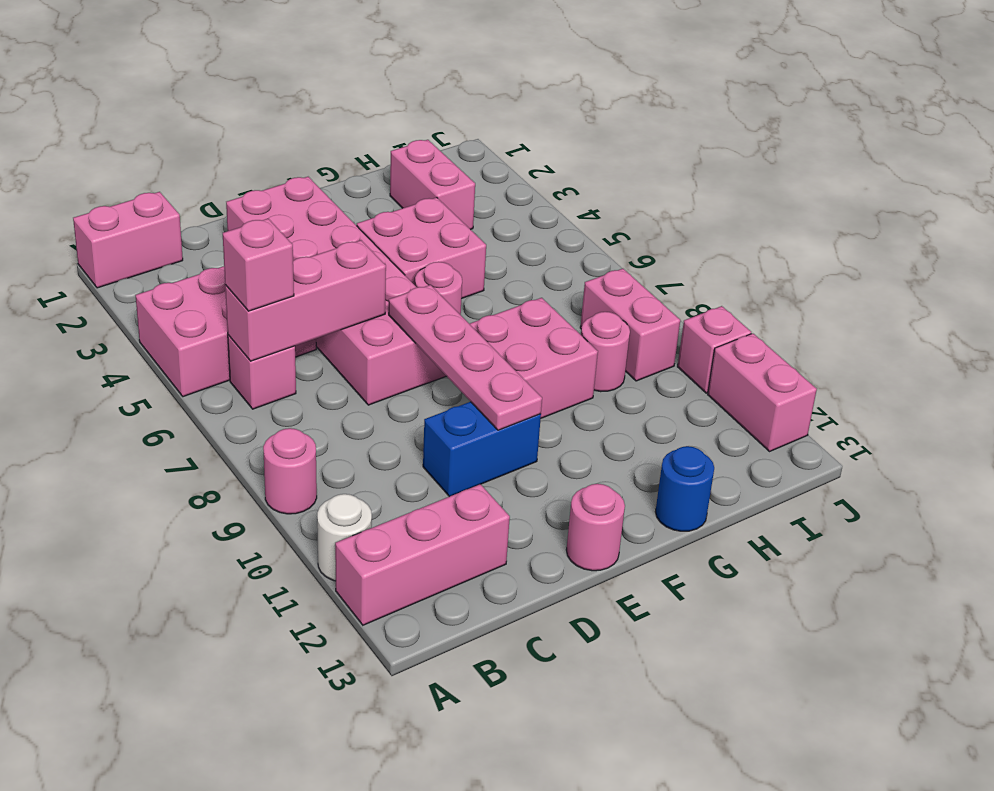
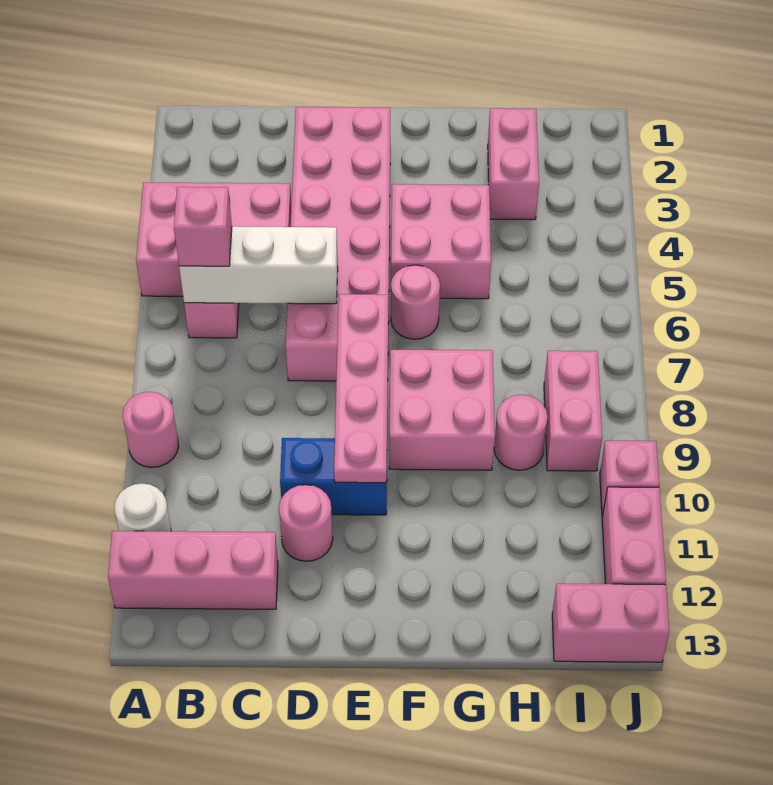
pink brick A1:B1 level 1 -> pink brick I13:J13 level 1
pink brick B6:D6 level 2 -> white brick B6:D6 level 2
pink round brick E13 level 1 -> pink round brick D11 level 1
blue round brick G13 level 1 -> none

